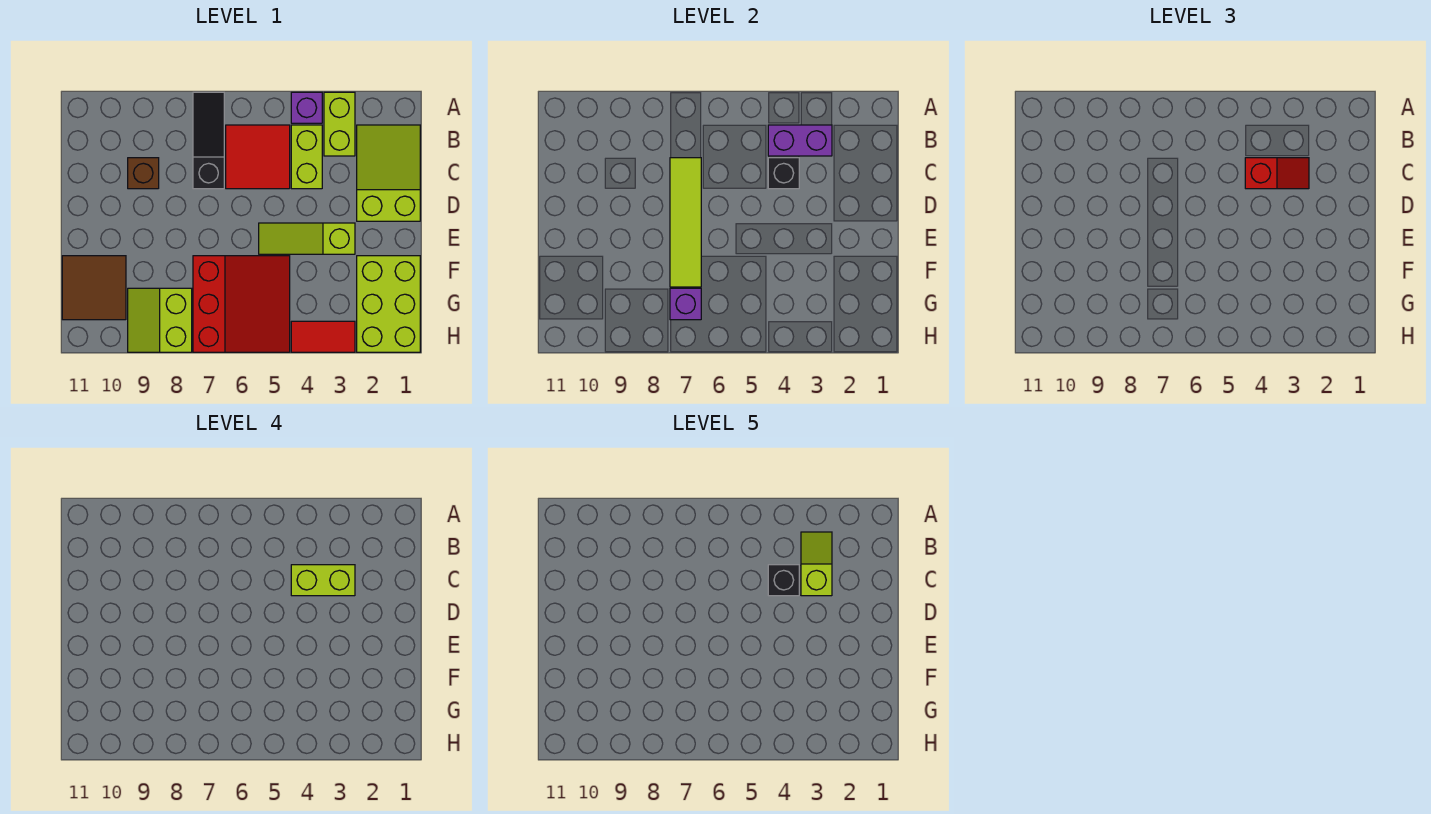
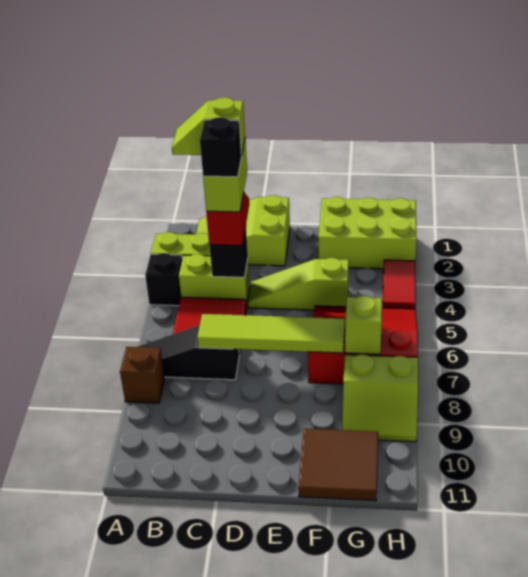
purple brick A4 level 1 -> black brick A4 level 1
purple brick B3:B4 level 2 -> none
brown brick C9 level 1 -> brown brick A8 level 1
lime slope E3:E5 level 1 top 3 -> lime slope D4:F4 level 1 top F
purple brick G7 level 2 -> lime brick G7 level 2

